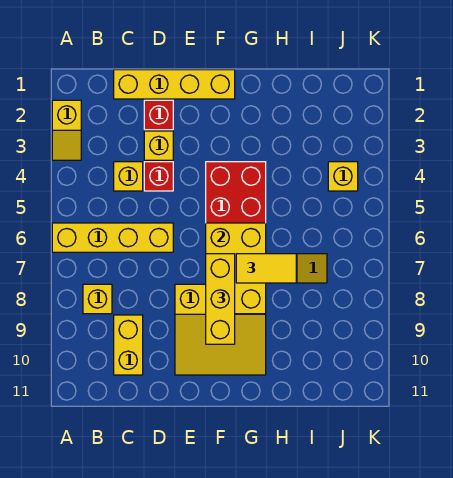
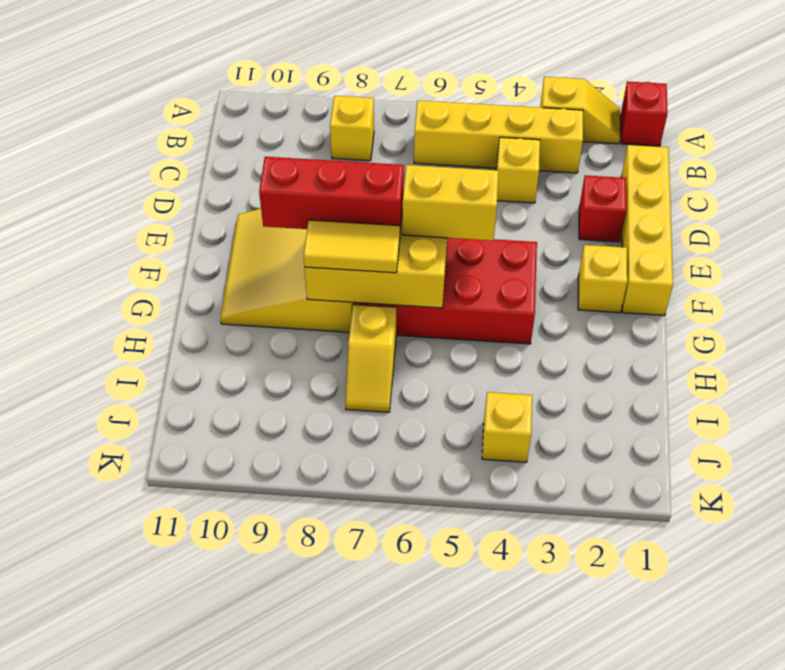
yellow slope A2:A3 level 1 top 2 -> yellow slope A2:A3 level 1 top 3
yellow brick A6:D6 level 1 -> yellow brick B3:B6 level 1
yellow brick C9:C10 level 1 -> yellow brick F5:F6 level 3
yellow brick D3 level 1 -> yellow brick F2 level 1
red brick D4 level 1 -> red brick A1 level 1
yellow brick F7:F9 level 3 -> red brick F7:F9 level 3
yellow tile G7:H7 level 3 -> yellow tile G7:G8 level 3

